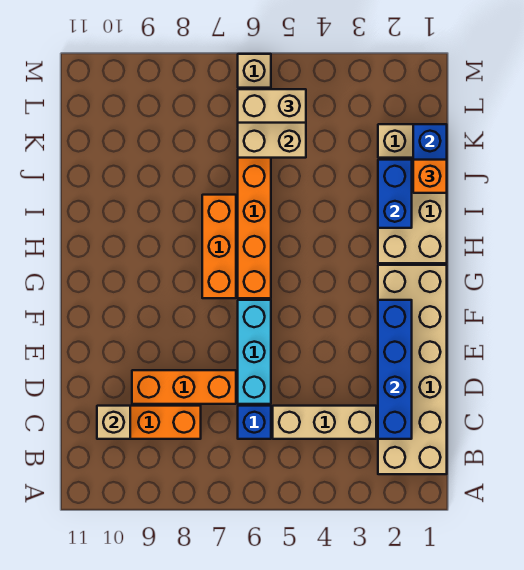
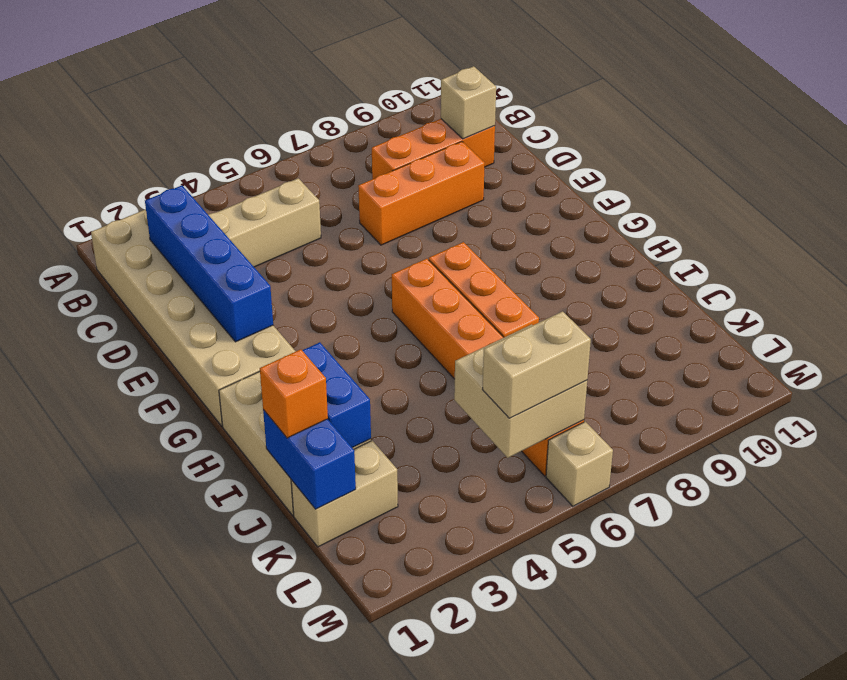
blue brick C6 level 1 -> none
cyan brick D6:F6 level 1 -> none

